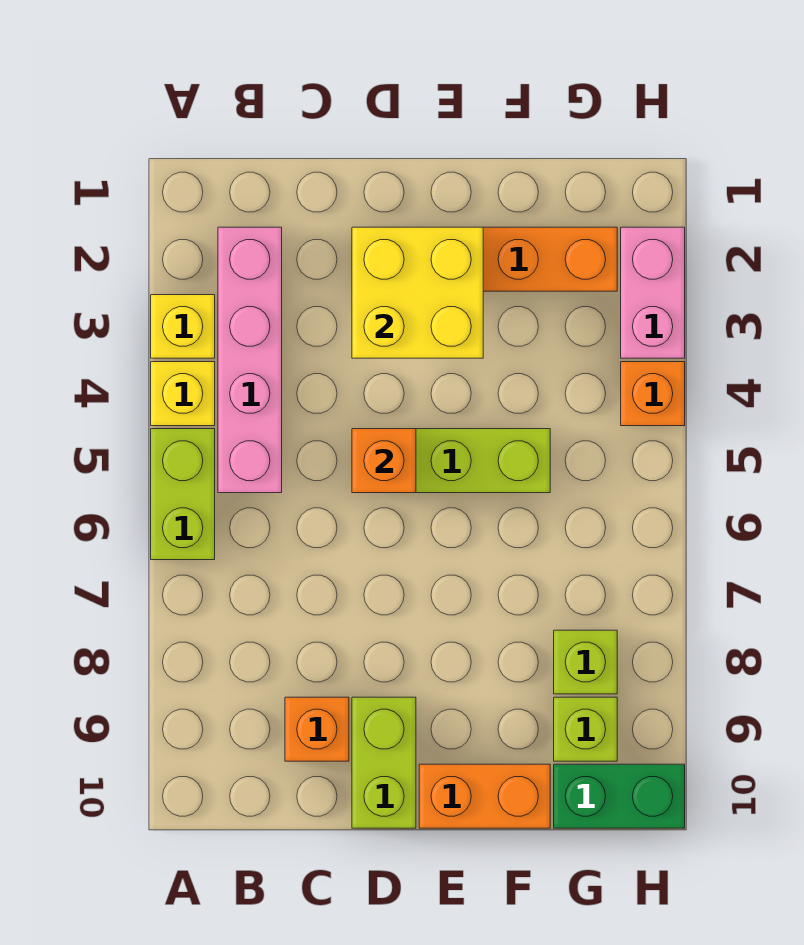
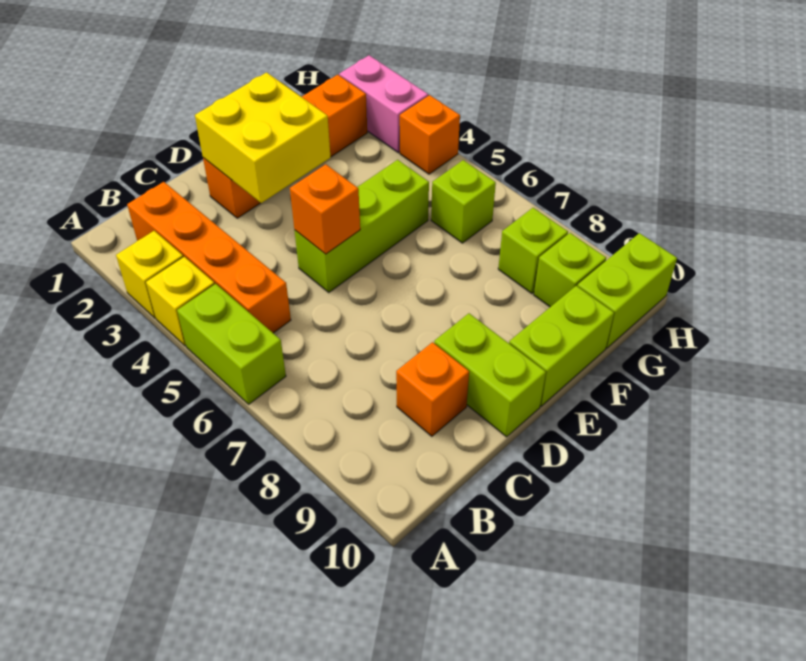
pink brick B2:B5 level 1 -> orange brick B2:B5 level 1
orange brick E10:F10 level 1 -> lime brick E10:F10 level 1
none -> lime brick G6 level 1
green brick G10:H10 level 1 -> lime brick G10:H10 level 1

